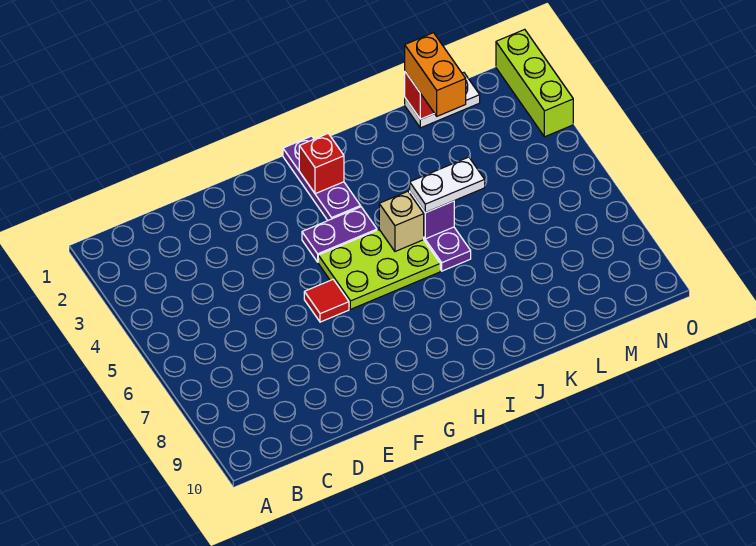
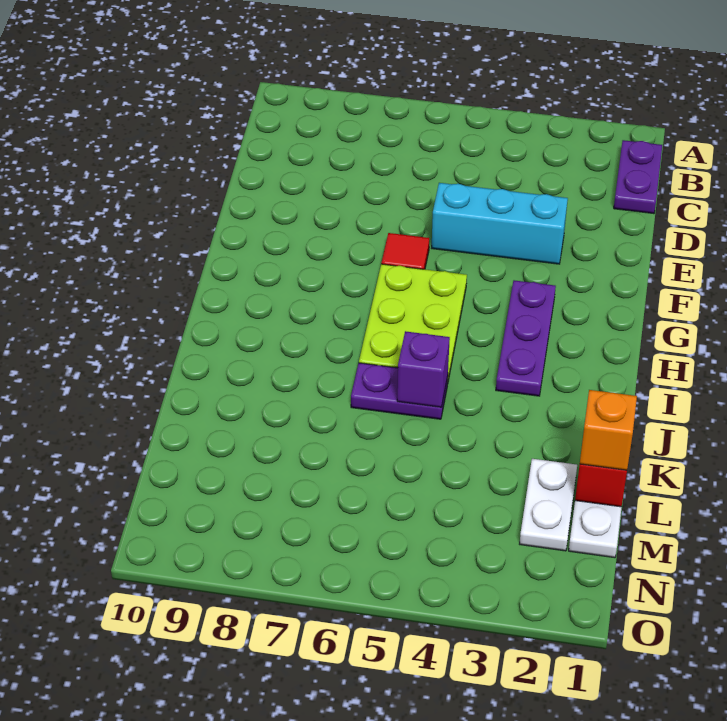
none -> cyan brick E3:E5 level 1
purple plate G4:H4 level 1 -> purple plate B1:C1 level 1
purple plate H1:H3 level 1 -> purple plate G3:I3 level 1
red brick H2 level 2 -> none
tan brick I5 level 2 -> none
white plate J5:K5 level 3 -> white plate L2:M2 level 1
orange brick L1:L2 level 3 -> orange brick L1 level 3
lime brick O1:O3 level 1 -> none

